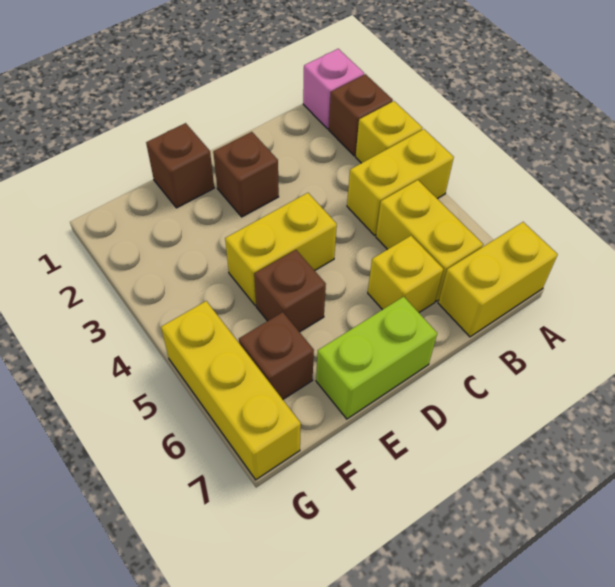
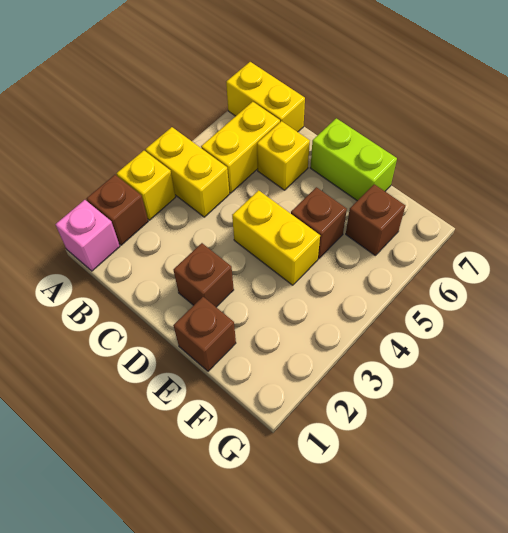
yellow brick G5:G7 level 1 -> none

